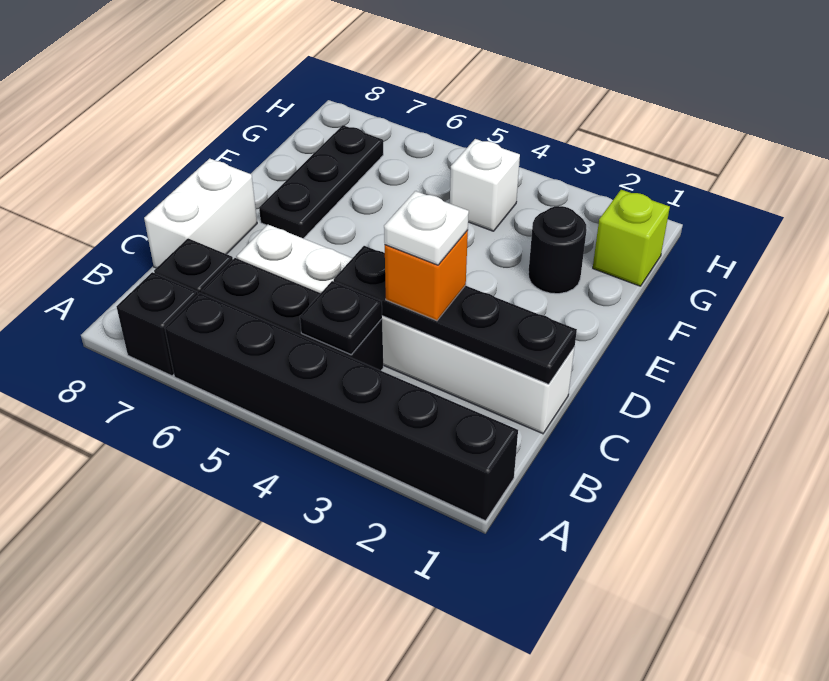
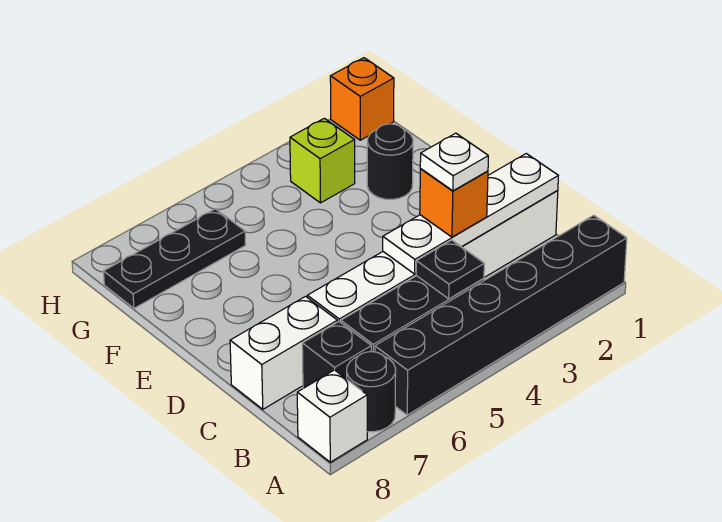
black brick A7 level 1 -> black round brick A7 level 1
black plate C1:C4 level 2 -> white plate C1:C4 level 2
white brick C8:D8 level 1 -> white brick C7:C8 level 1
black plate E7:G7 level 1 -> black plate G6:G8 level 1
lime brick G1 level 1 -> lime brick G3 level 1
white brick G4 level 1 -> white brick A8 level 1
none -> orange brick H1 level 1

